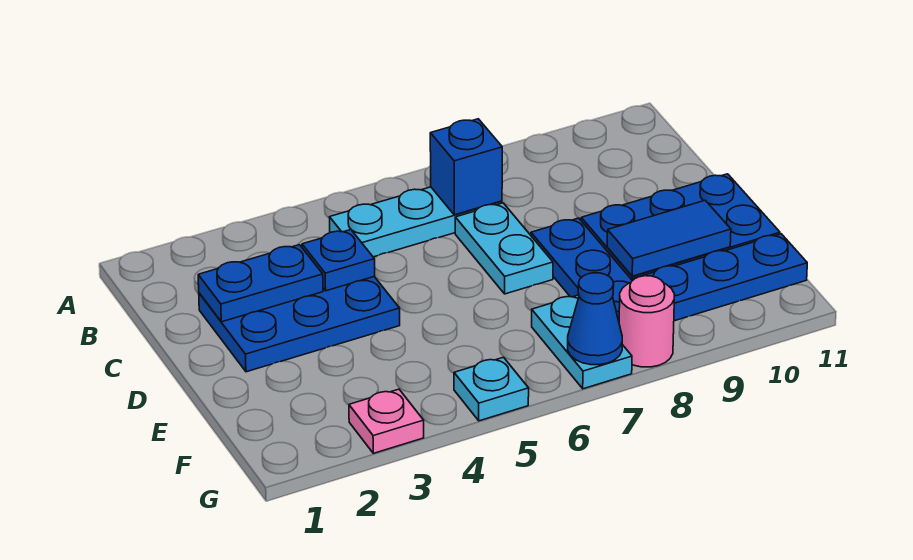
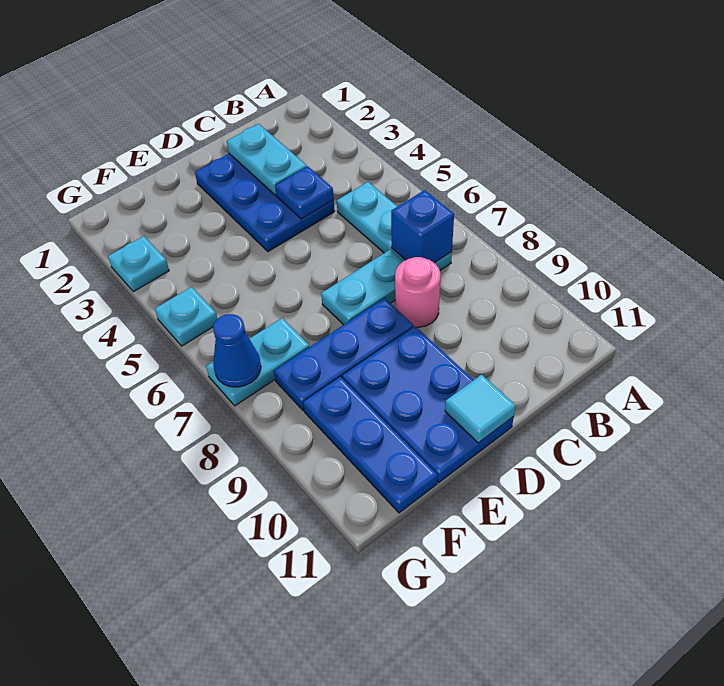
blue plate C2:C3 level 2 -> cyan plate C2:C3 level 2
none -> cyan tile D11 level 2
blue tile E9:E10 level 2 -> none
pink plate G3 level 1 -> cyan plate G3 level 1
pink round brick G8 level 1 -> pink round brick C8 level 1

